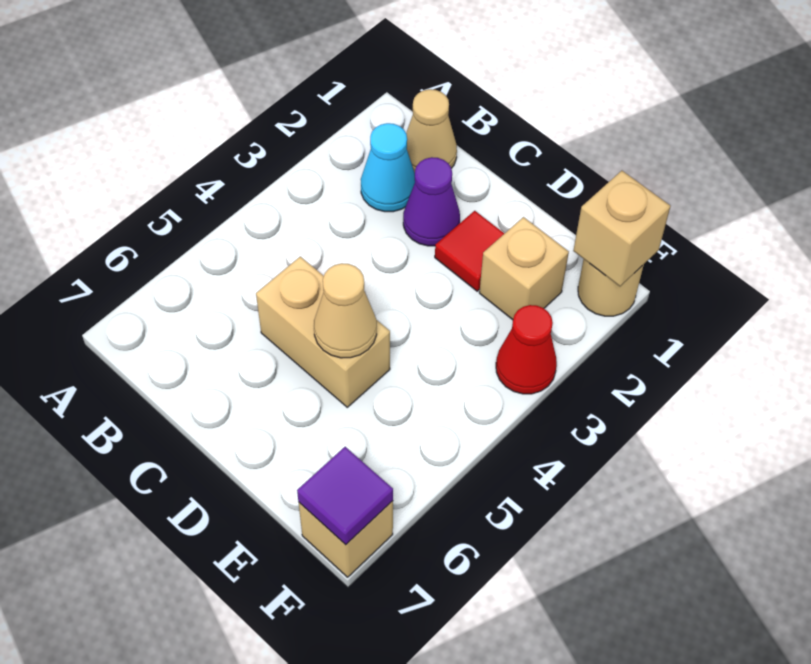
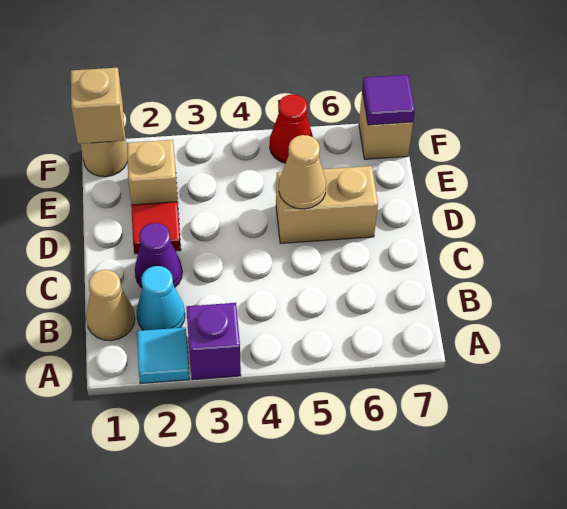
none -> cyan tile A2 level 1
none -> purple brick A3 level 1
tan brick C5:D5 level 1 -> tan brick D5:D6 level 1
red cone F3 level 1 -> red cone F5 level 1

